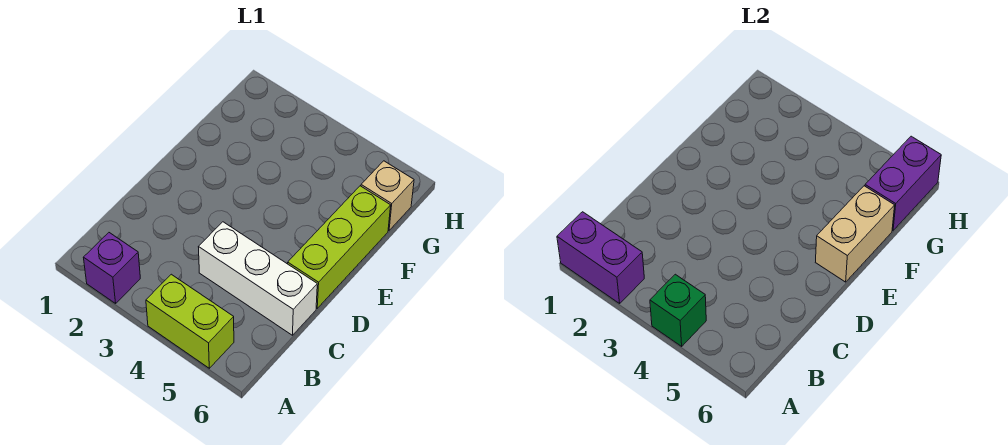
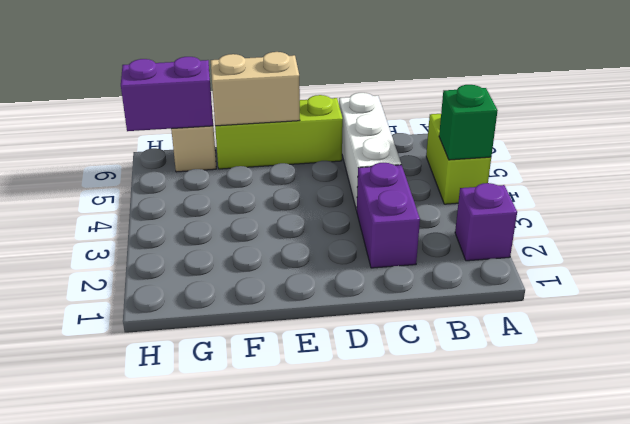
purple brick A1:A2 level 2 -> purple brick C2:C3 level 1

